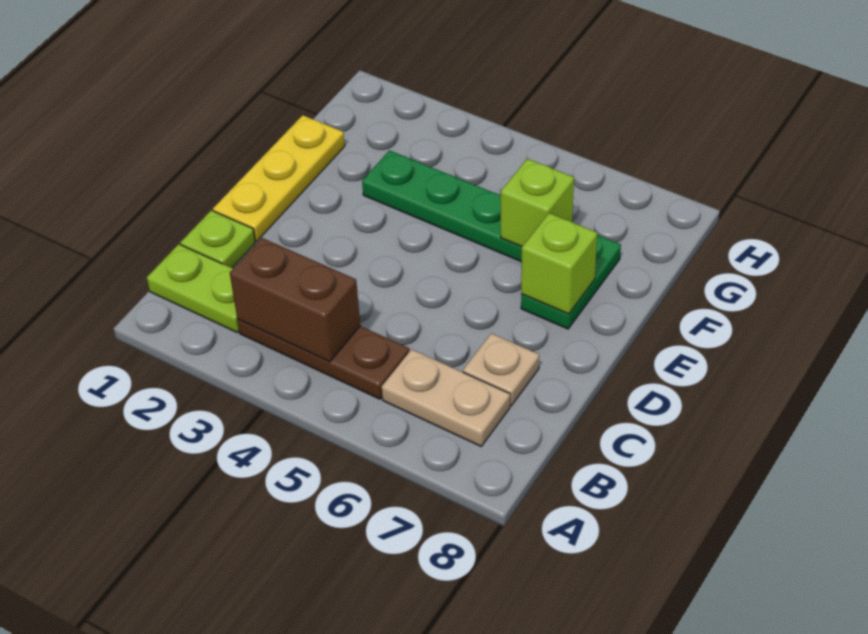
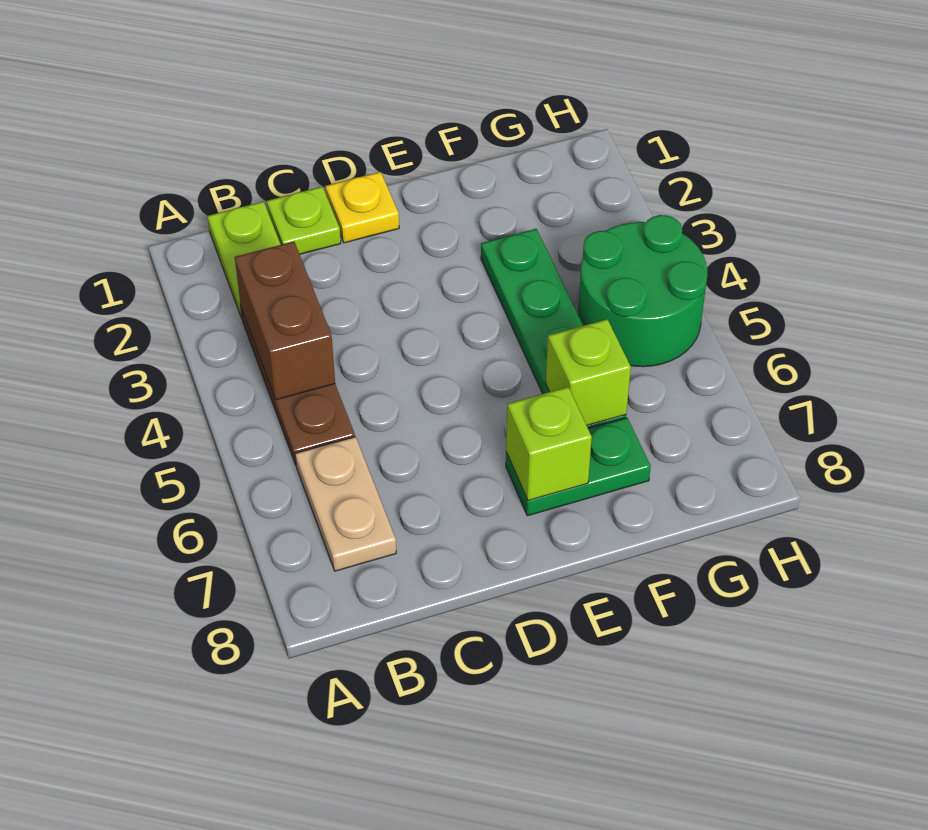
tan plate C7 level 1 -> none
yellow plate D1:F1 level 1 -> yellow plate D1 level 1
none -> green round brick G4:H5 level 1

